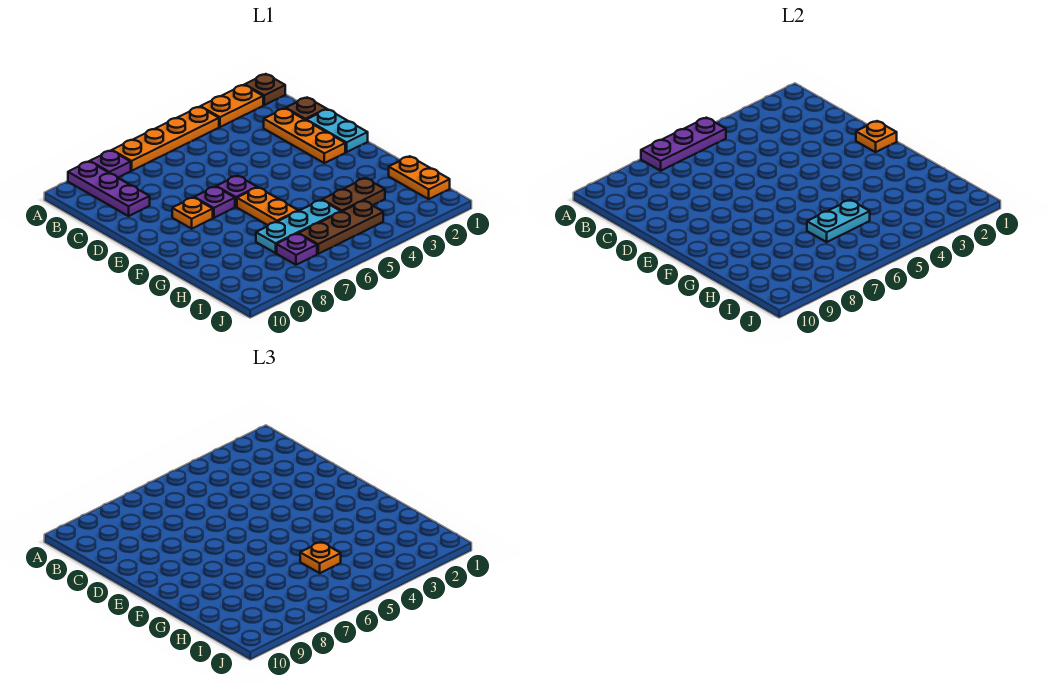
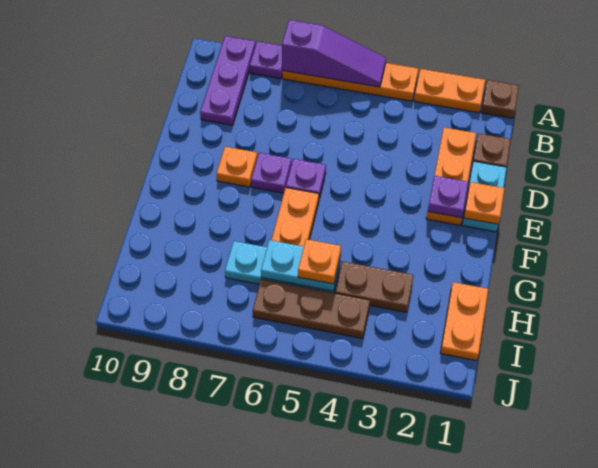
purple plate A5:A7 level 2 -> purple slope A5:A7 level 2 top 7
purple plate I7 level 1 -> purple plate E2 level 2

